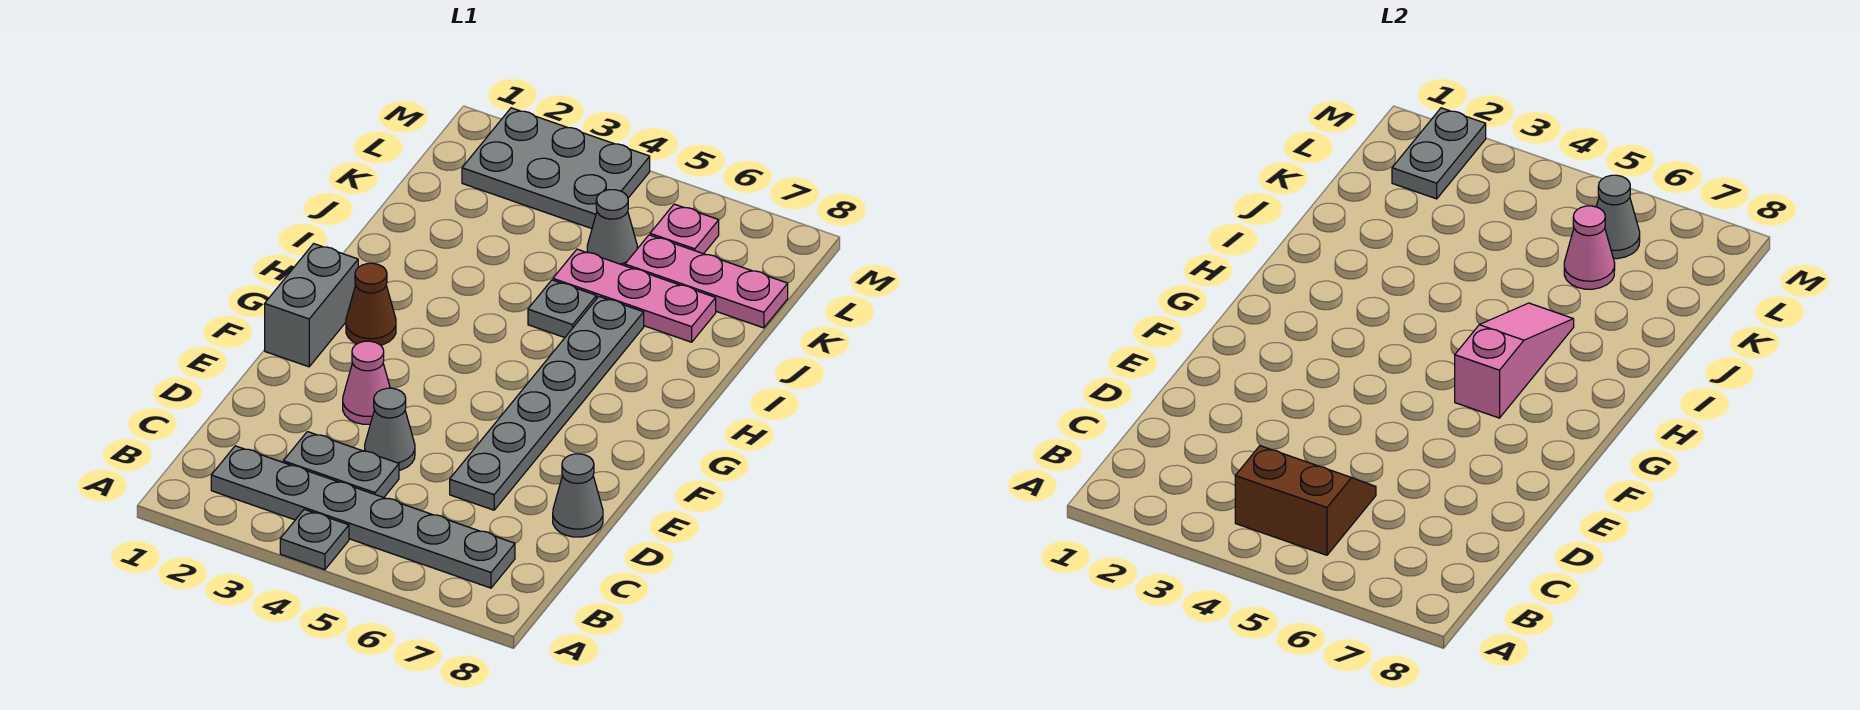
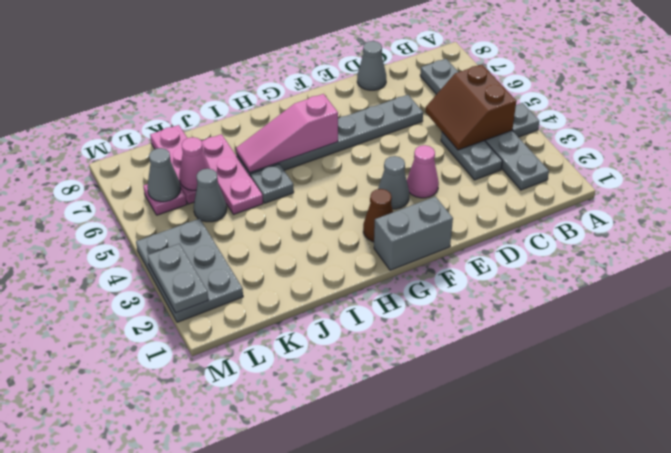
grey cone D4 level 1 -> grey cone F3 level 1
grey plate L2:M2 level 2 -> grey plate M2:M3 level 2

